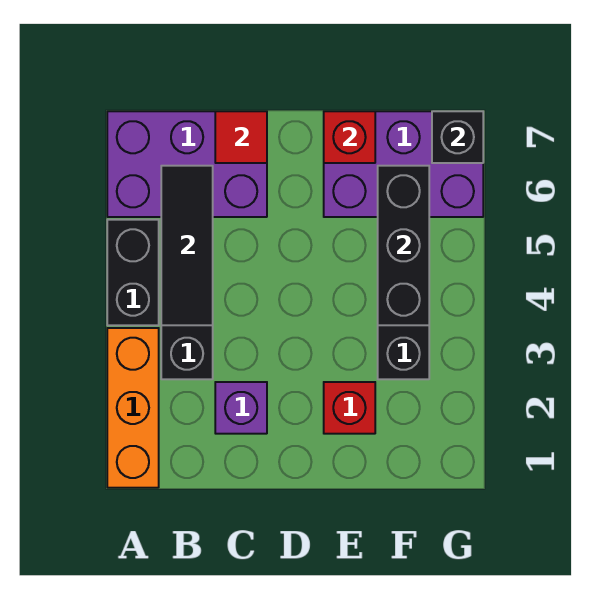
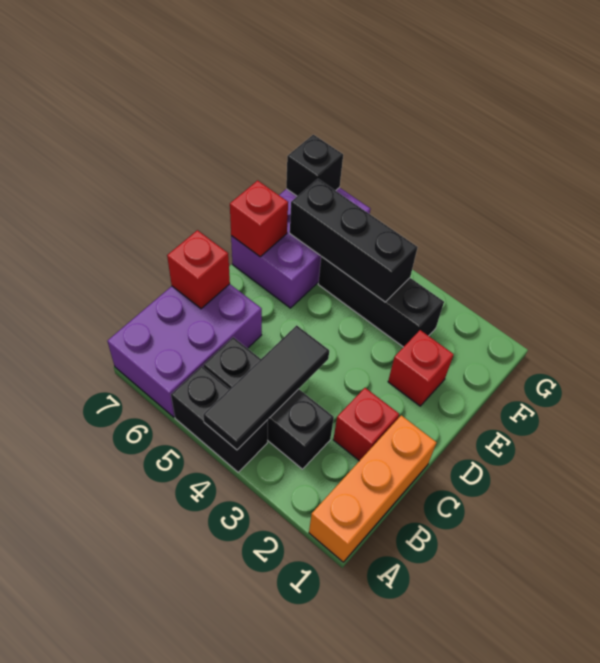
orange brick A1:A3 level 1 -> orange brick A1:C1 level 1
black tile B4:B6 level 2 -> black tile A4:C4 level 2
purple brick C2 level 1 -> red brick C2 level 1
red tile C7 level 2 -> red brick C7 level 2

